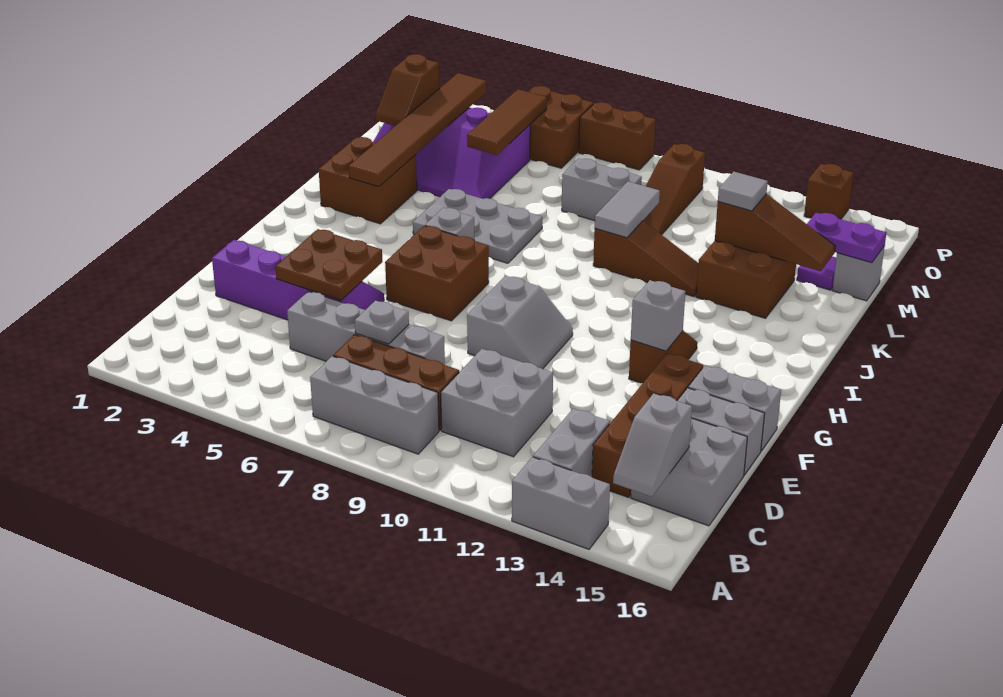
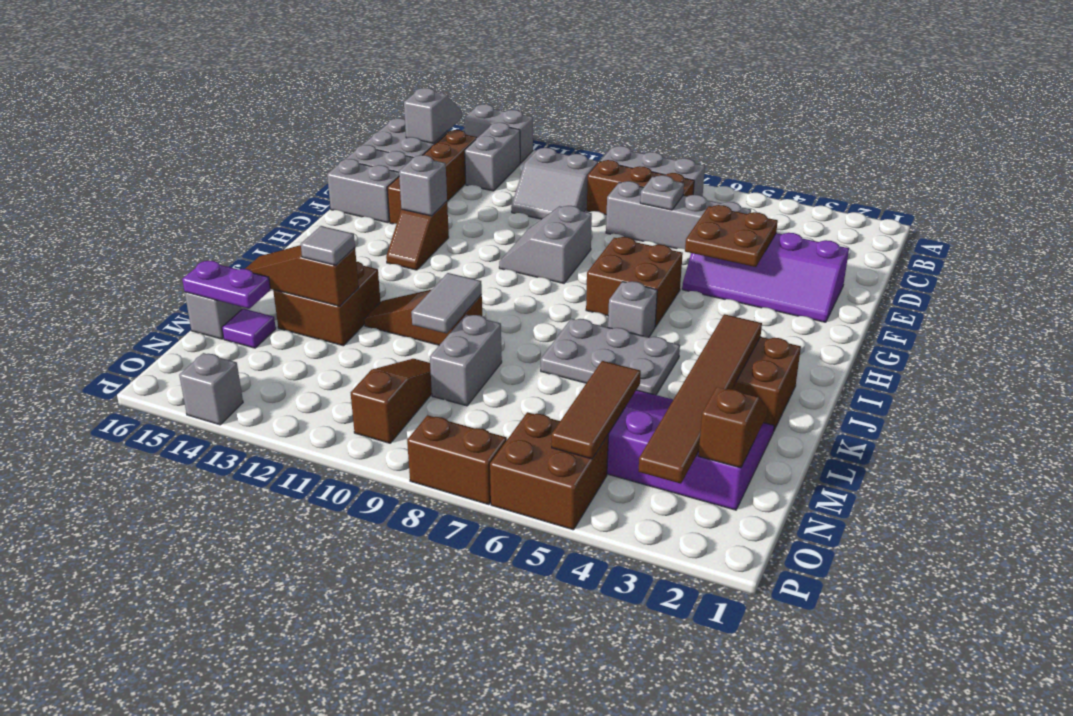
grey brick C10:D11 level 1 -> grey slope C10:D11 level 1 top C
grey brick M8:M9 level 1 -> grey brick L9:M9 level 1
brown brick P14 level 1 -> grey brick P14 level 1

